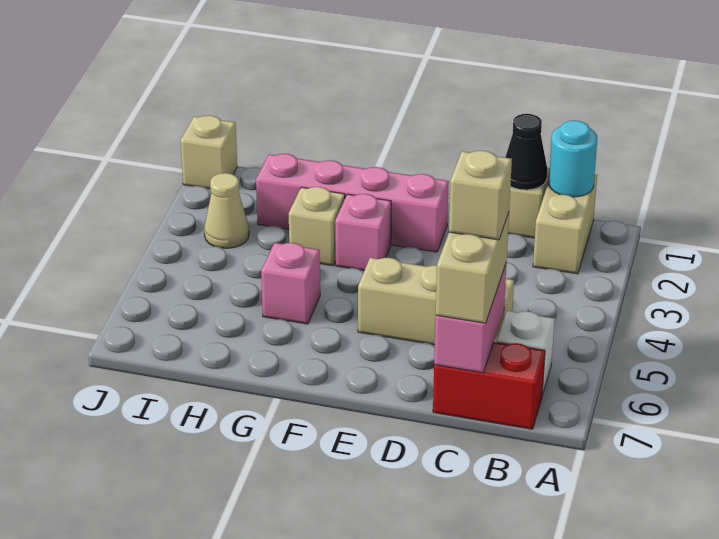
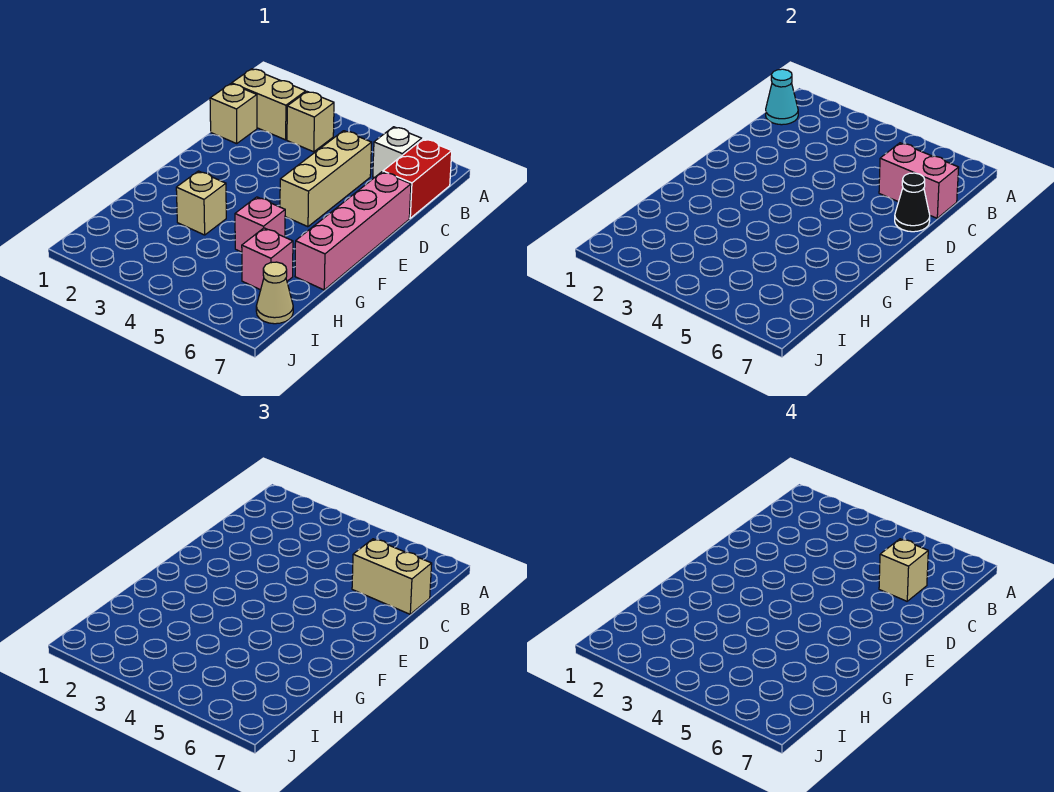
cyan round brick B1 level 2 -> cyan cone B1 level 2
black cone C1 level 2 -> black cone D7 level 2
pink brick E2:H2 level 1 -> pink brick D7:G7 level 1
pink brick F3 level 1 -> pink brick H6 level 1
tan cone I3 level 1 -> tan cone I7 level 1
tan brick J1 level 1 -> tan brick B3 level 1

